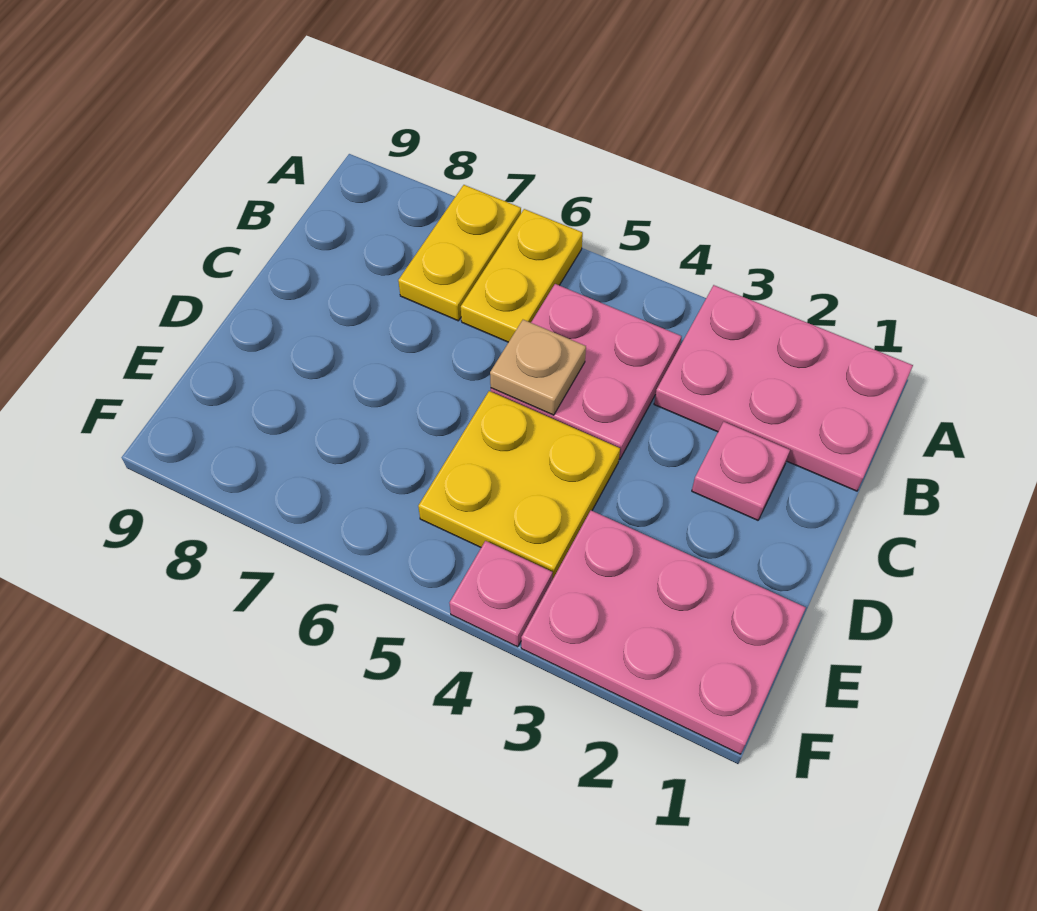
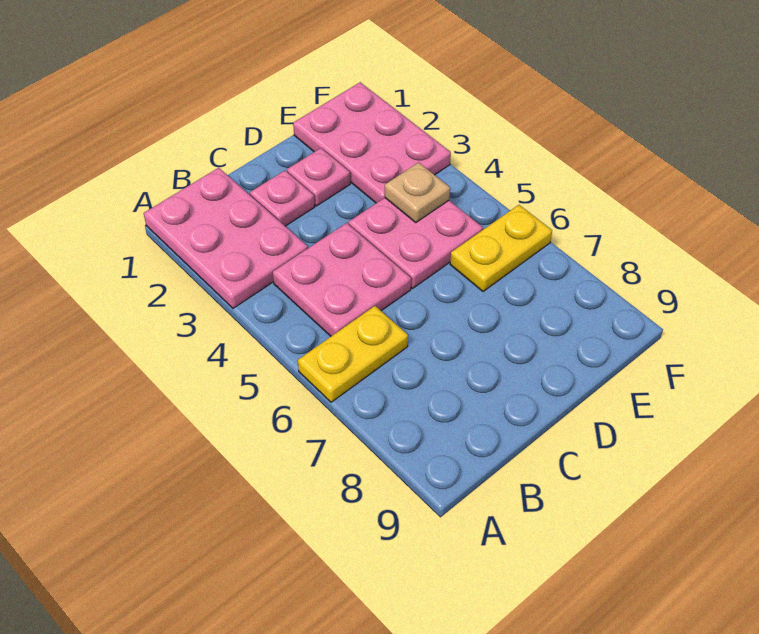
yellow plate A7:B7 level 1 -> yellow plate E6:F6 level 1
tan plate C5 level 2 -> tan plate E4 level 2
yellow plate D4:E5 level 1 -> pink plate D4:E5 level 1
pink plate F4 level 1 -> pink plate D2 level 1

